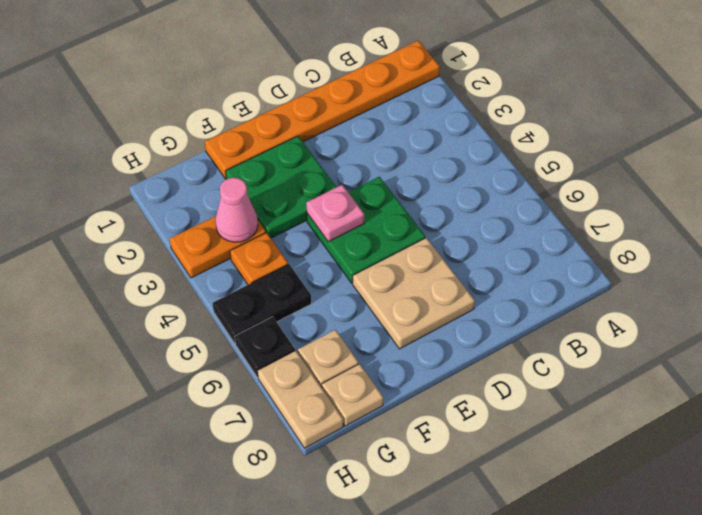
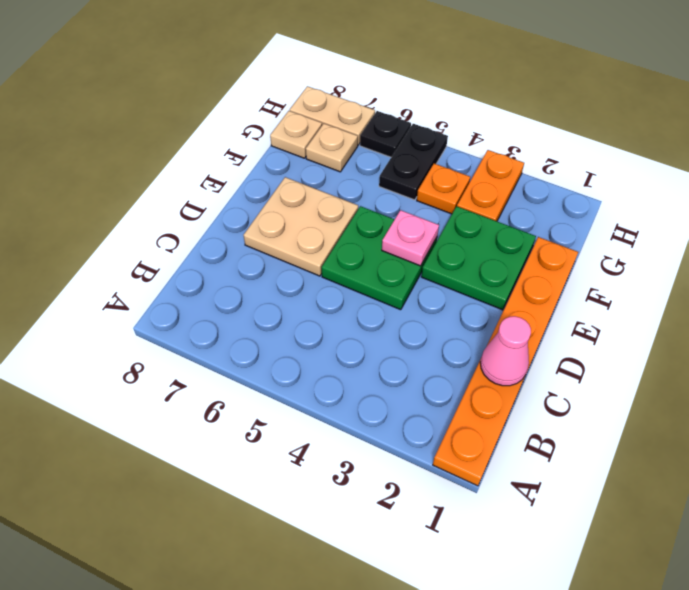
pink cone G3 level 2 -> pink cone C1 level 2

